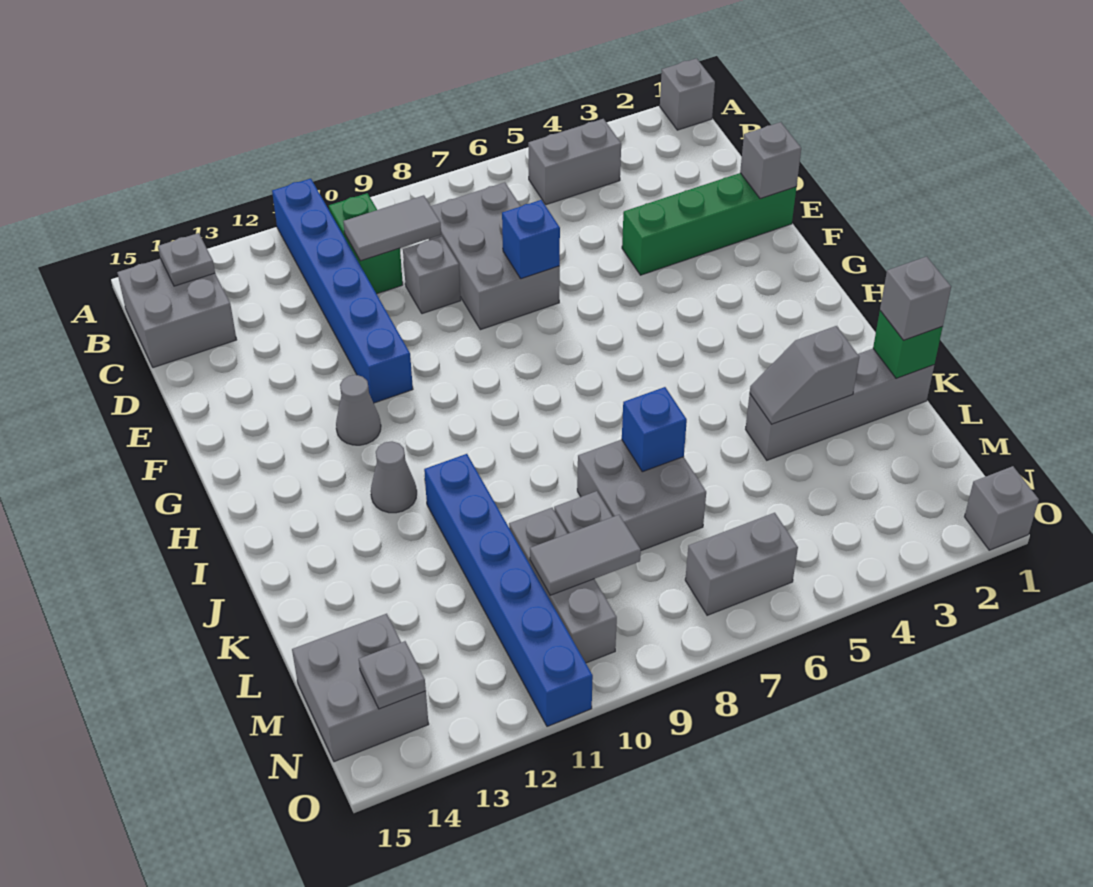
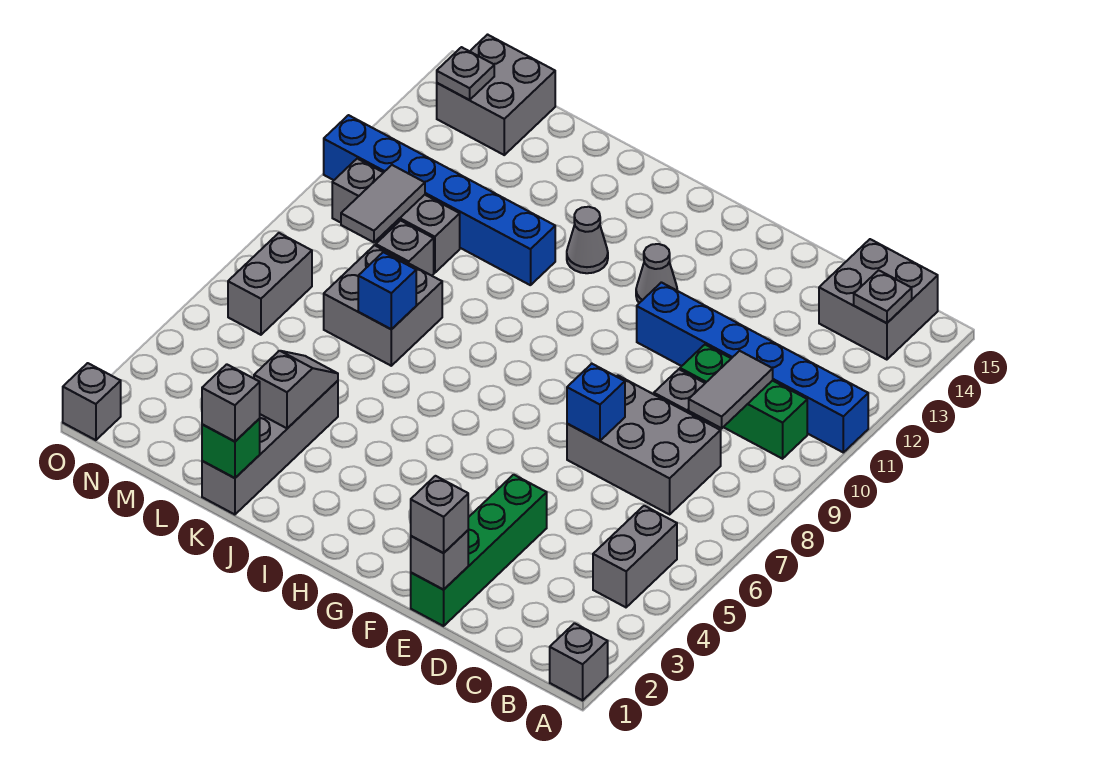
green brick B10:C10 level 1 -> green brick B10:D10 level 1
none -> grey brick E1 level 3

